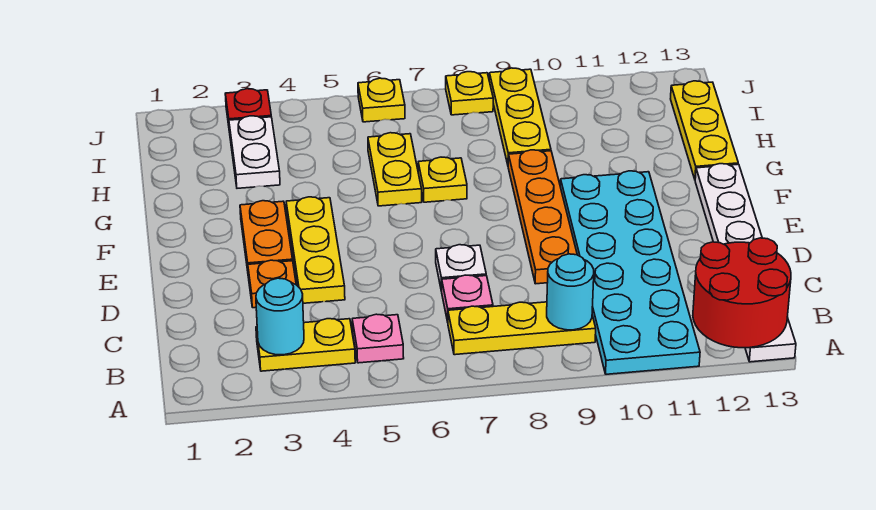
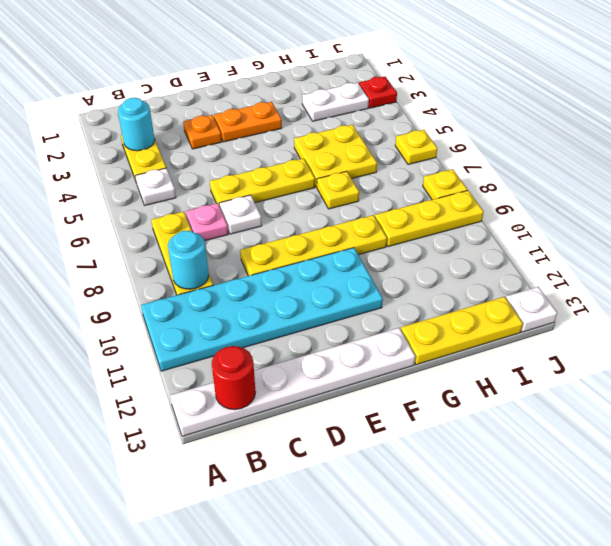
red round brick A12:B13 level 2 -> red round brick B13 level 2
pink plate B5 level 1 -> white plate B5 level 1
yellow plate D4:F4 level 1 -> yellow plate D6:F6 level 1
orange plate D9:G9 level 1 -> yellow plate D9:G9 level 1
yellow plate G6:H6 level 1 -> yellow plate G5:H6 level 1
none -> white plate J13 level 1

